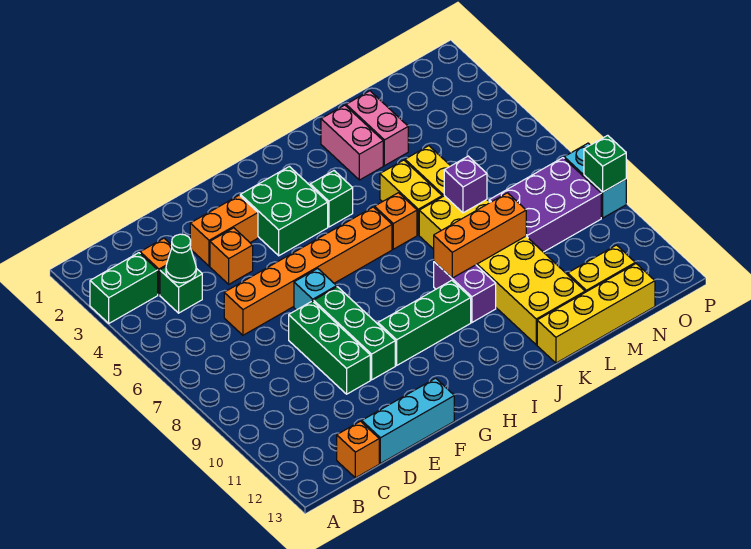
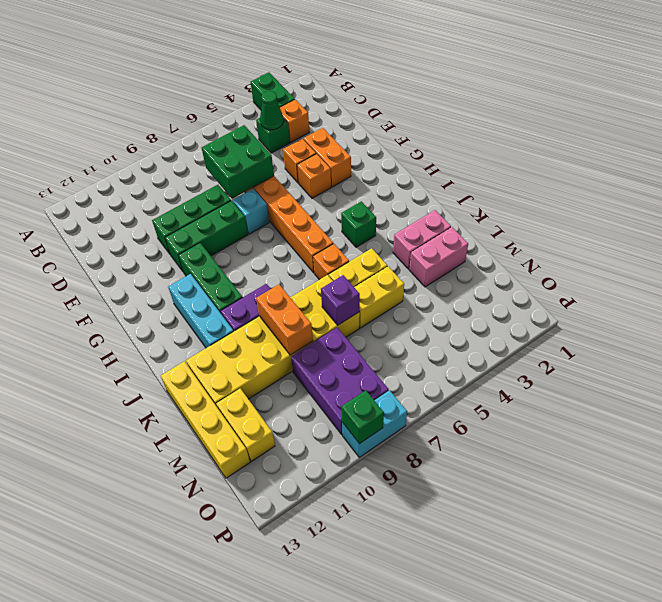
orange brick C13 level 1 -> orange brick F4 level 1
cyan brick D13:F13 level 1 -> cyan brick H11:J11 level 1
green brick G3:H4 level 1 -> green brick D6:E7 level 2
orange brick J9:L9 level 2 -> orange brick K9:L9 level 2

